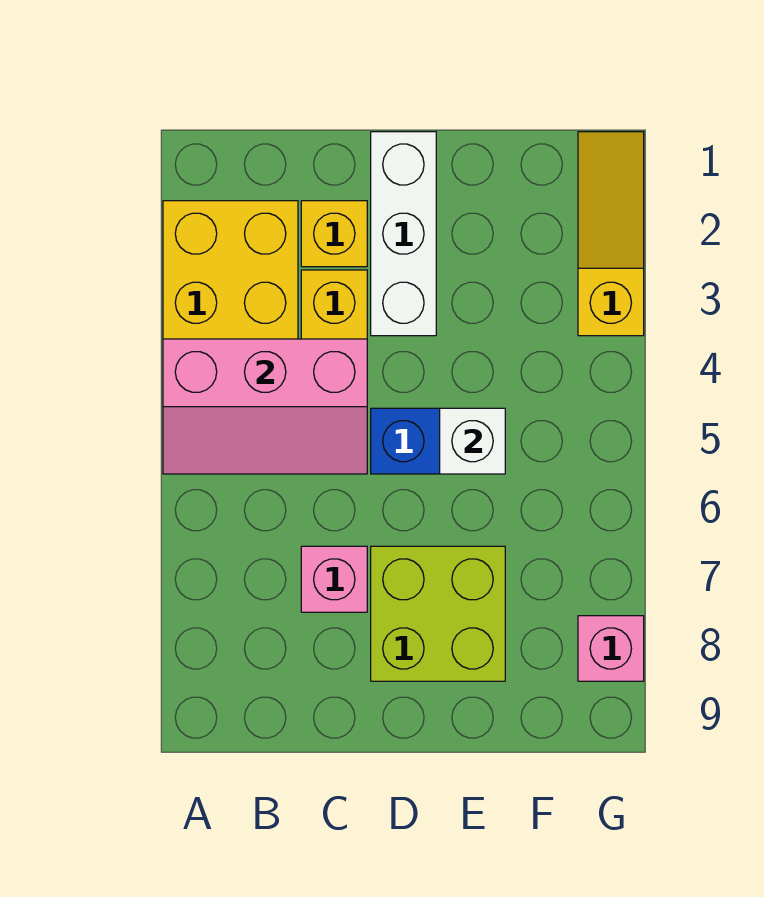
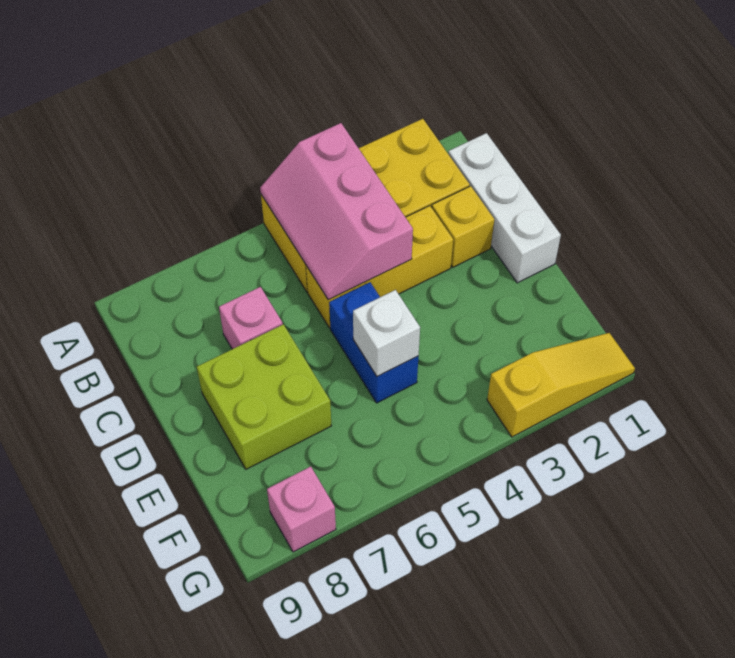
white brick D1:D3 level 1 -> white brick B1:D1 level 1

